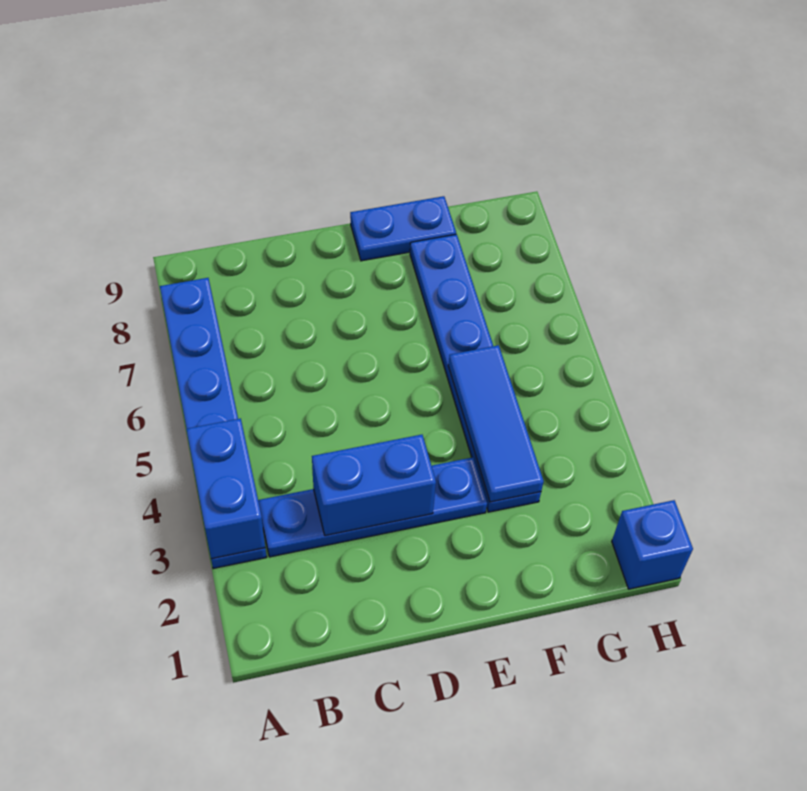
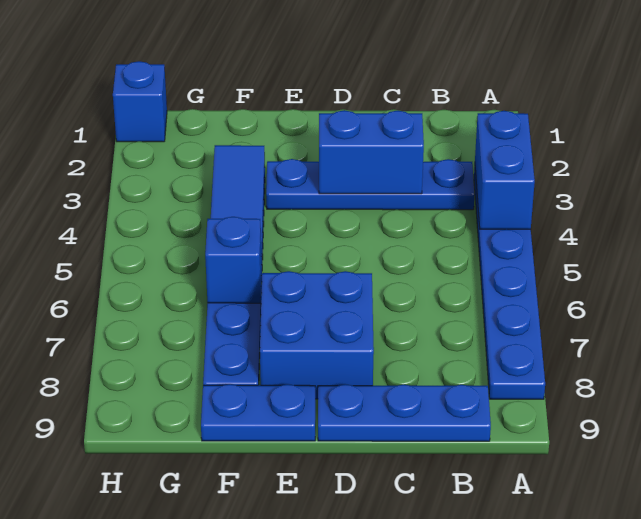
none -> blue plate B9:D9 level 1
none -> blue brick D7:E8 level 1
none -> blue brick F6 level 2

